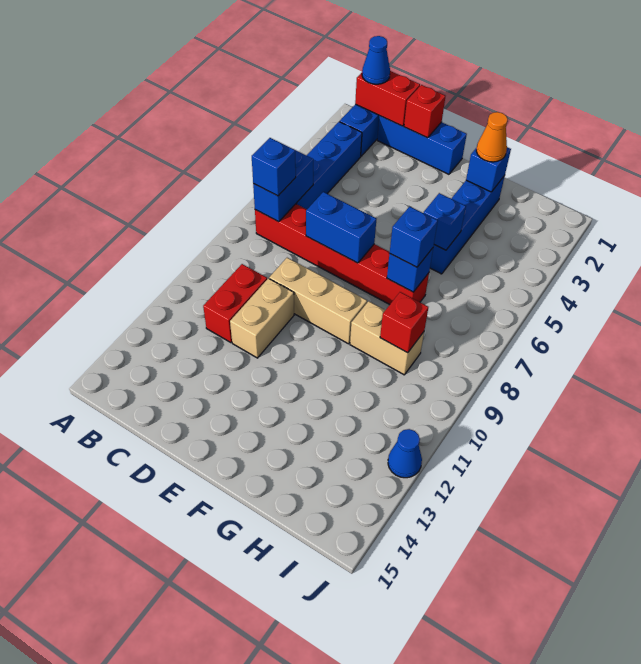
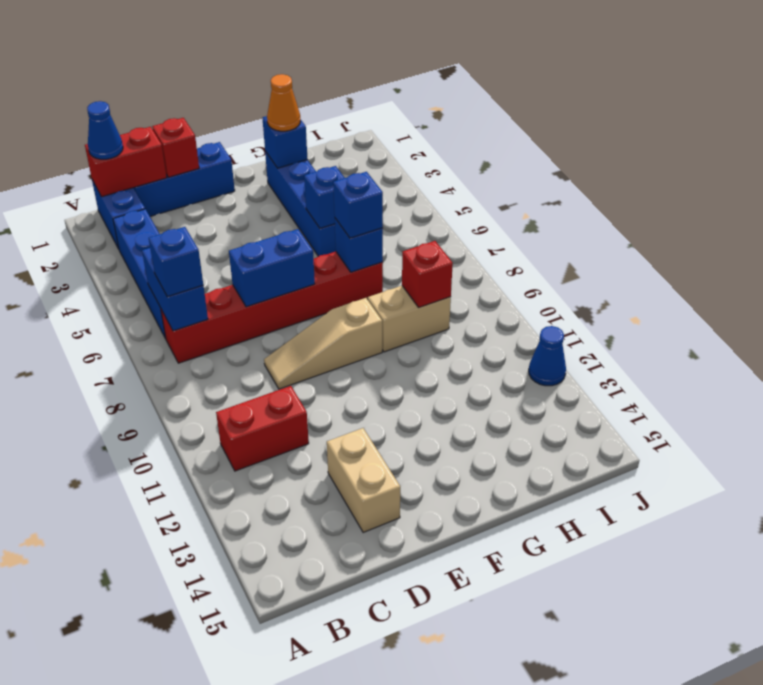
red brick C10:C11 level 1 -> red brick B11:C11 level 1
tan brick D9:F9 level 1 -> tan slope D9:F9 level 1 top F
tan brick D10:D11 level 1 -> tan brick D13:D14 level 1

